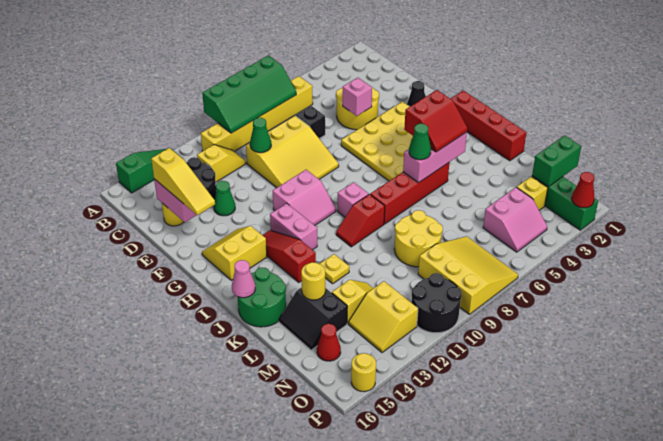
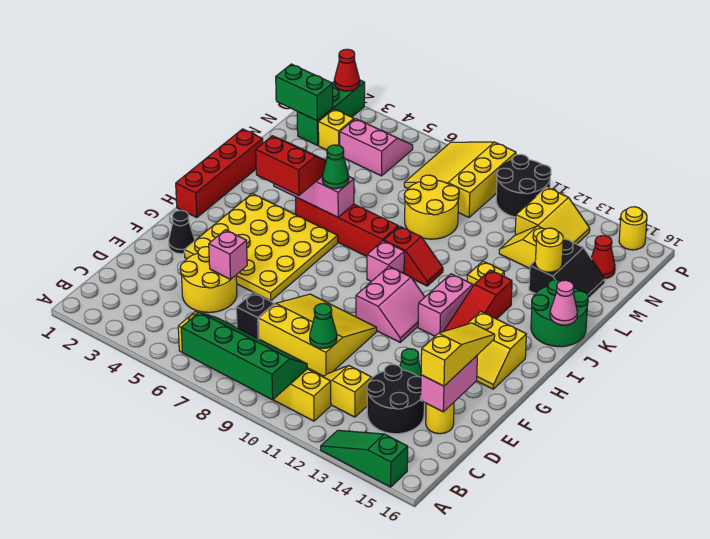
pink slope G10:H11 level 1 top G -> pink slope G10:H11 level 1 top 10

